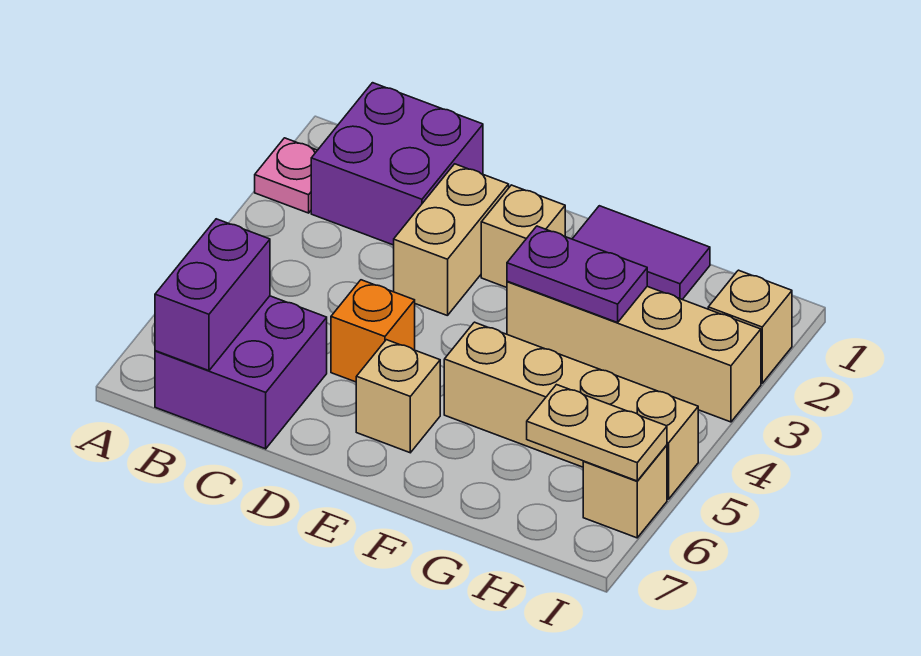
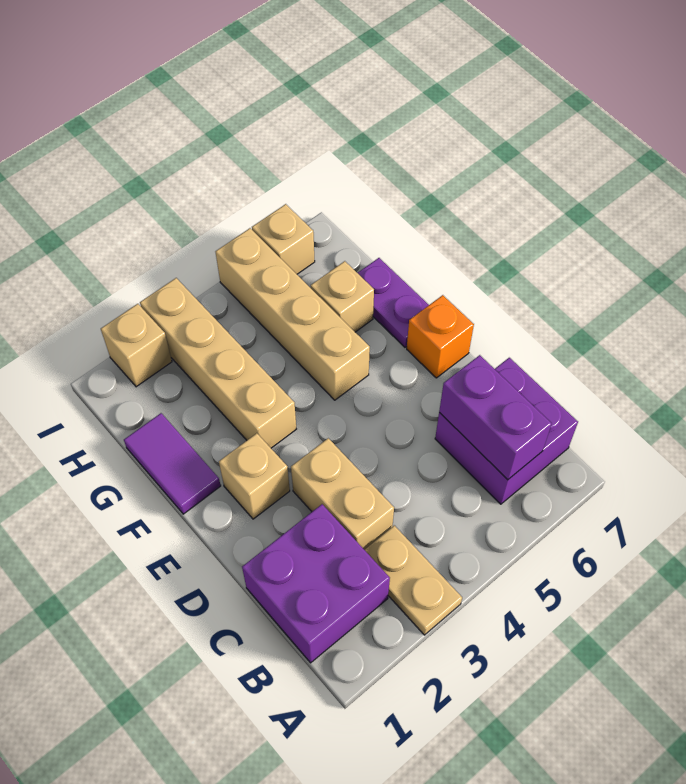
pink plate A2 level 1 -> none
purple brick B6:B7 level 2 -> purple brick B6:C6 level 2
tan brick D2:D3 level 1 -> tan brick C3:D3 level 1
orange brick D5 level 1 -> orange brick E7 level 1
tan brick E6 level 1 -> tan brick G6 level 1
purple plate F3:G3 level 2 -> purple plate F7:G7 level 1
tan plate H6:I6 level 2 -> tan plate A3:B3 level 1

